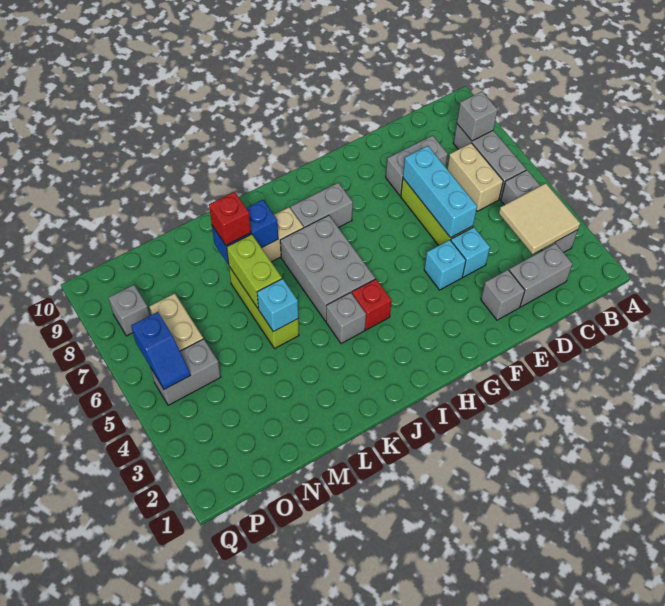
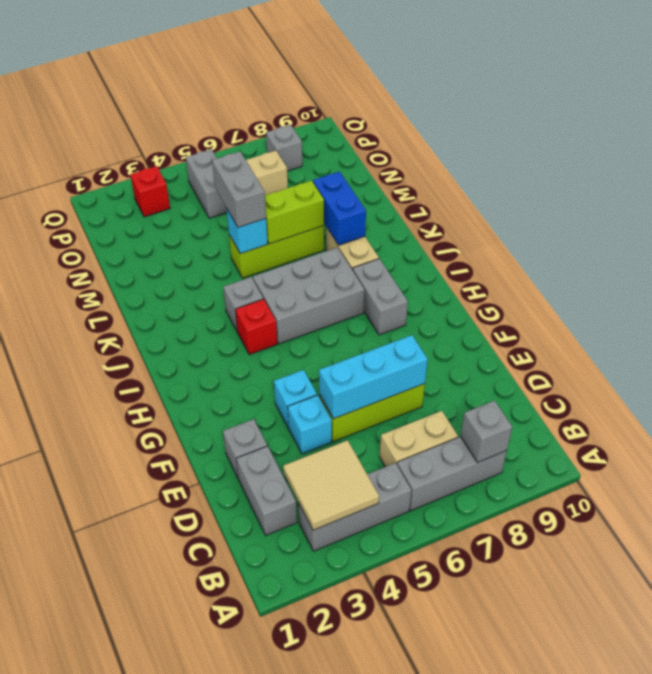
grey brick D8:E8 level 1 -> grey brick L5:M5 level 3
red brick L8 level 3 -> red brick P3 level 1
blue slope P5:P6 level 2 top 6 -> none

